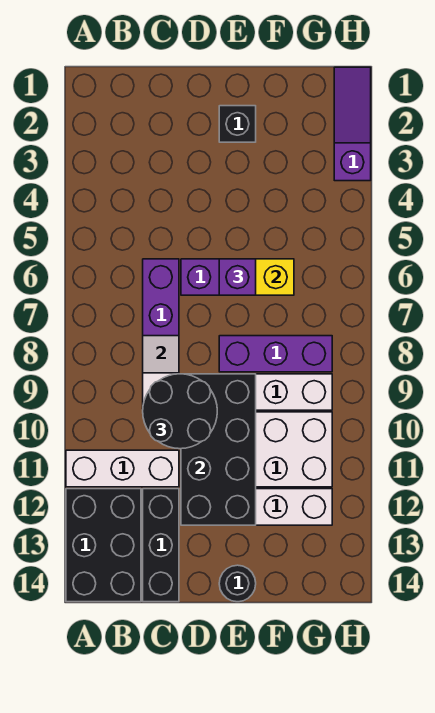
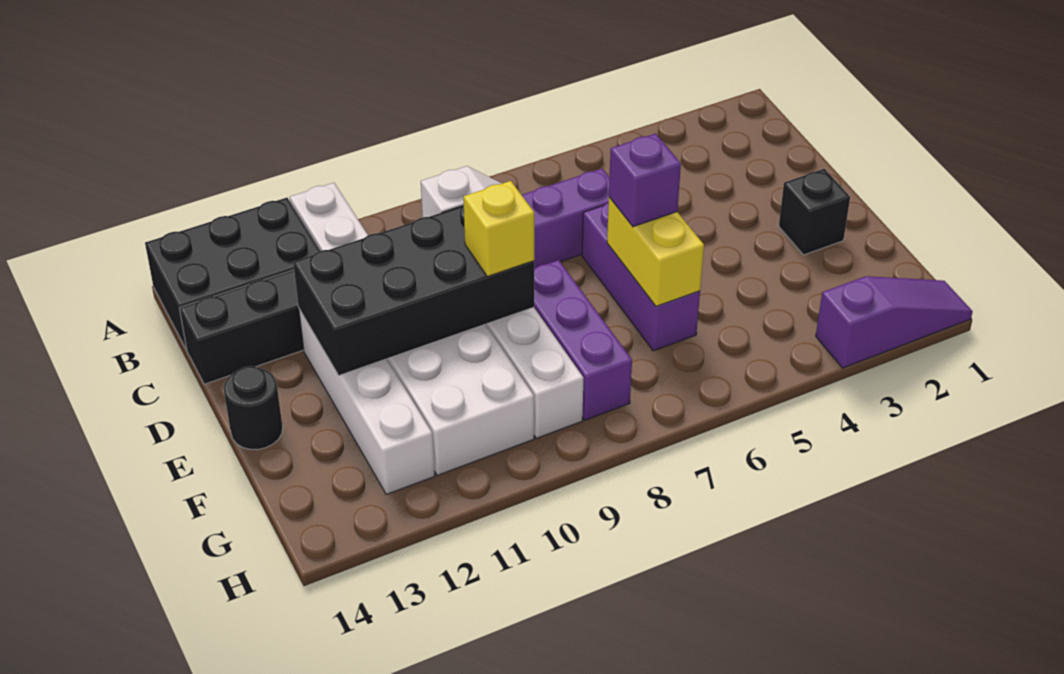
black round brick C9:D10 level 3 -> none
none -> yellow brick E9 level 3

